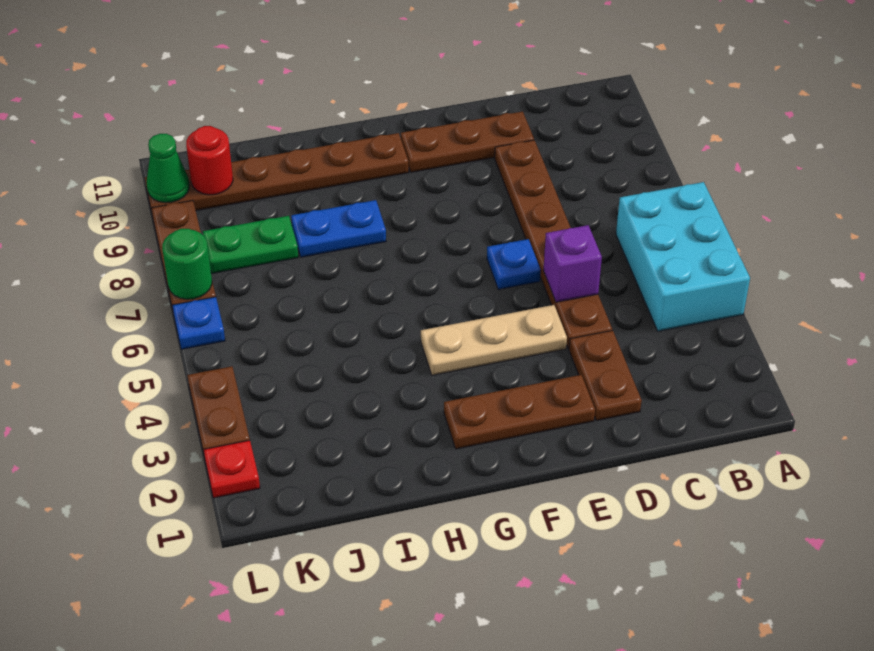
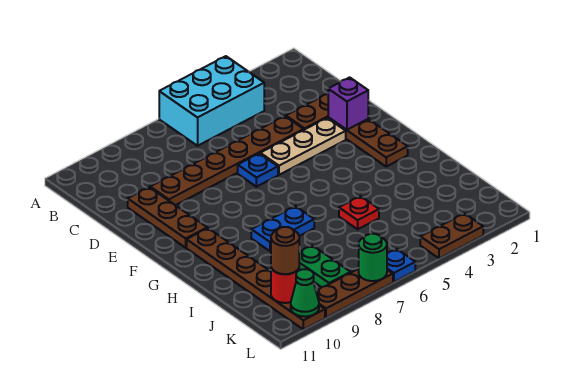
purple brick D5 level 2 -> purple brick E2 level 2
tan plate E4:G4 level 1 -> tan plate E3:E5 level 1
blue plate H8:I8 level 1 -> blue plate H7:H8 level 1
none -> brown round brick K10 level 3
red plate L2 level 1 -> red plate I5 level 1

